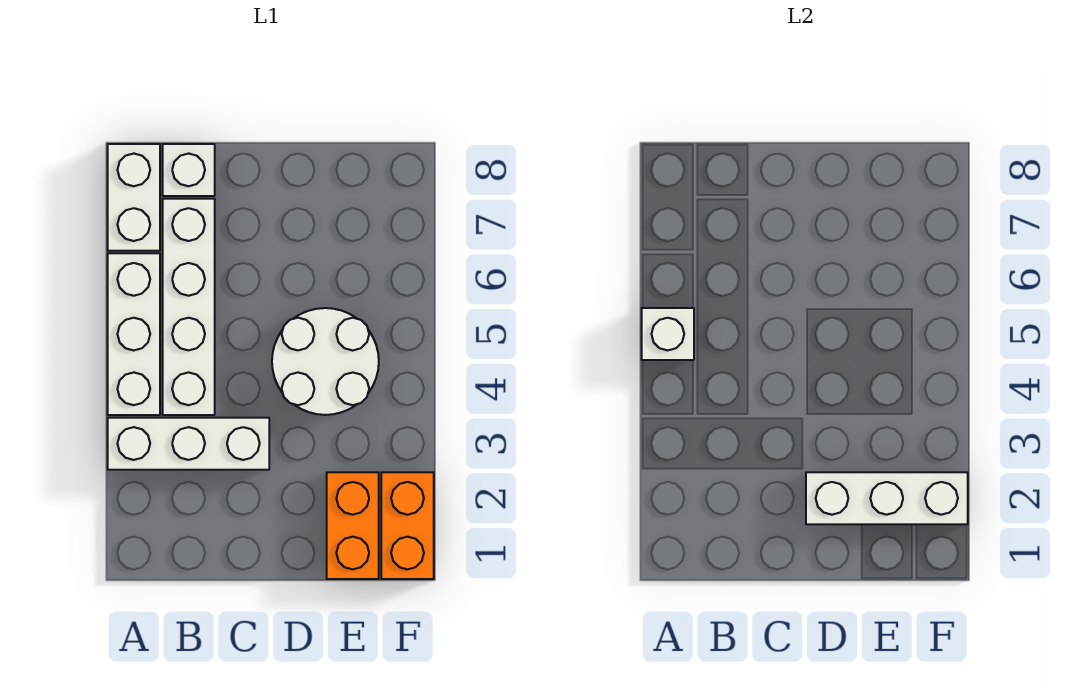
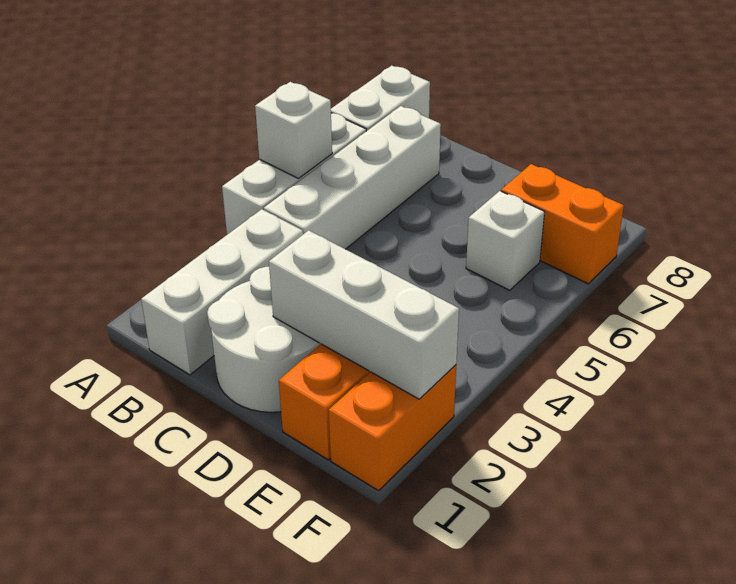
white brick A3:C3 level 1 -> white brick B1:B3 level 1
white brick B8 level 1 -> white brick E6 level 1
white round brick D4:E5 level 1 -> white round brick C1:D2 level 1
none -> orange brick E7:F7 level 1

